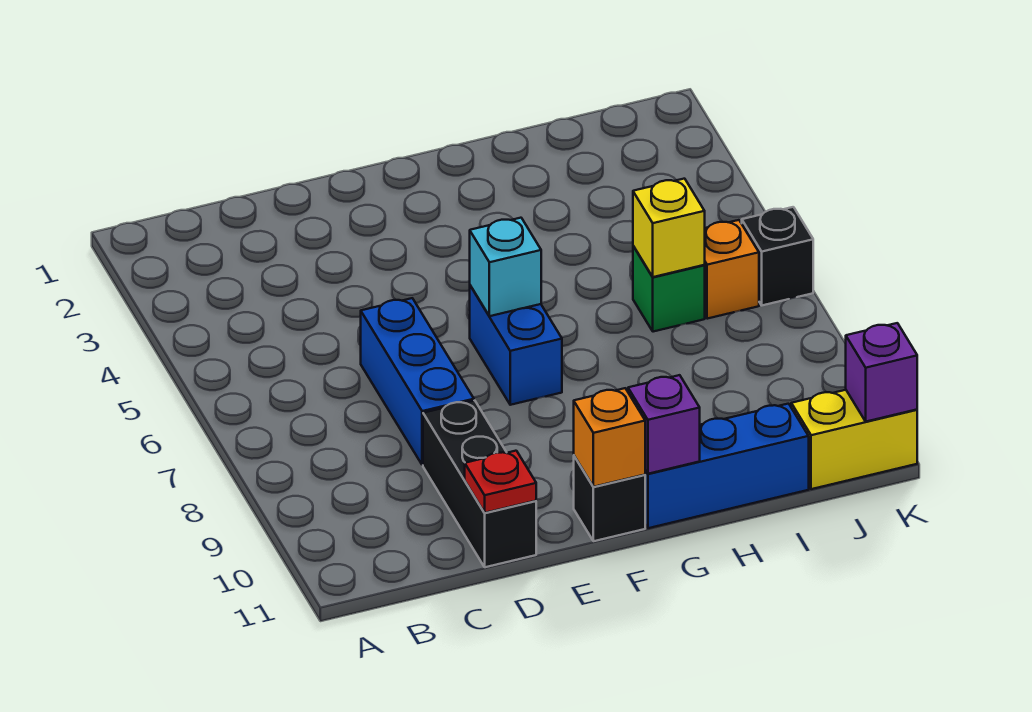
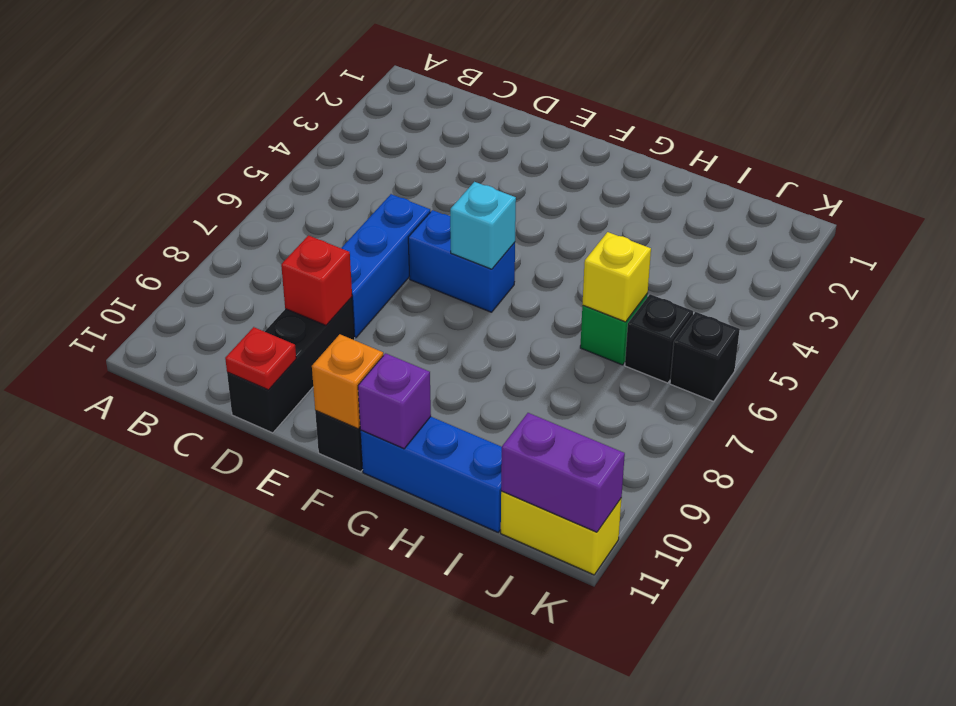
none -> red brick D9 level 2
blue brick F6:F7 level 1 -> blue brick E6:F6 level 1
orange brick J6 level 1 -> black brick J6 level 1
purple brick K11 level 2 -> purple brick J11:K11 level 2

